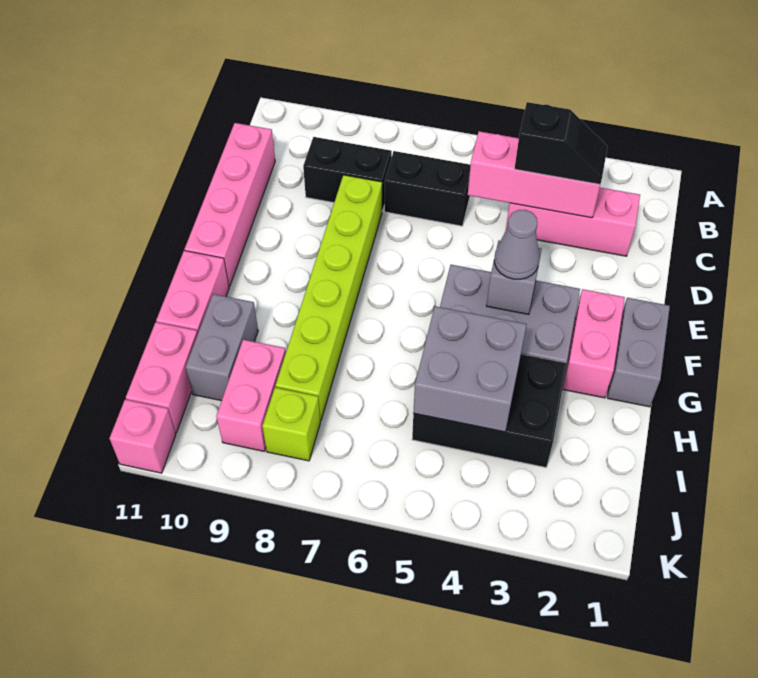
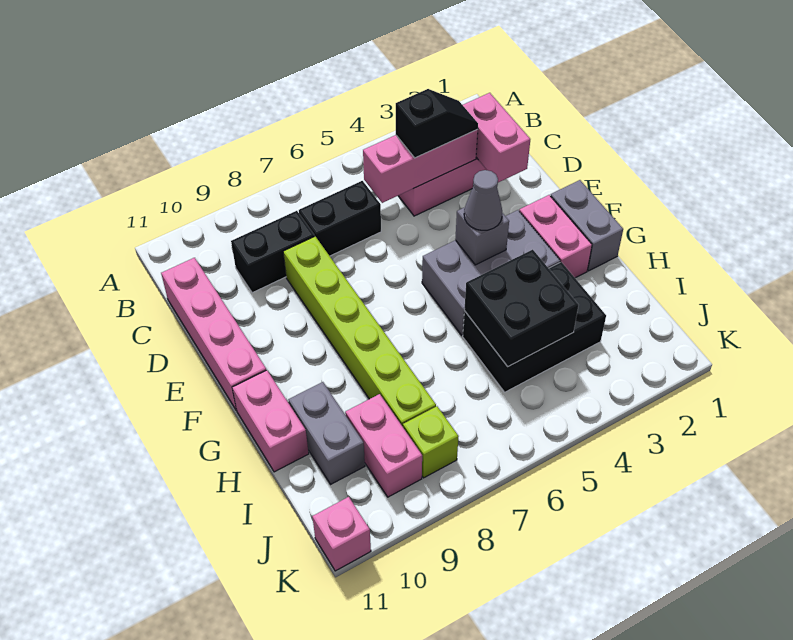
grey brick H4:I5 level 2 -> black brick H4:I5 level 2
pink brick I11:J11 level 1 -> pink brick C2:D2 level 2

